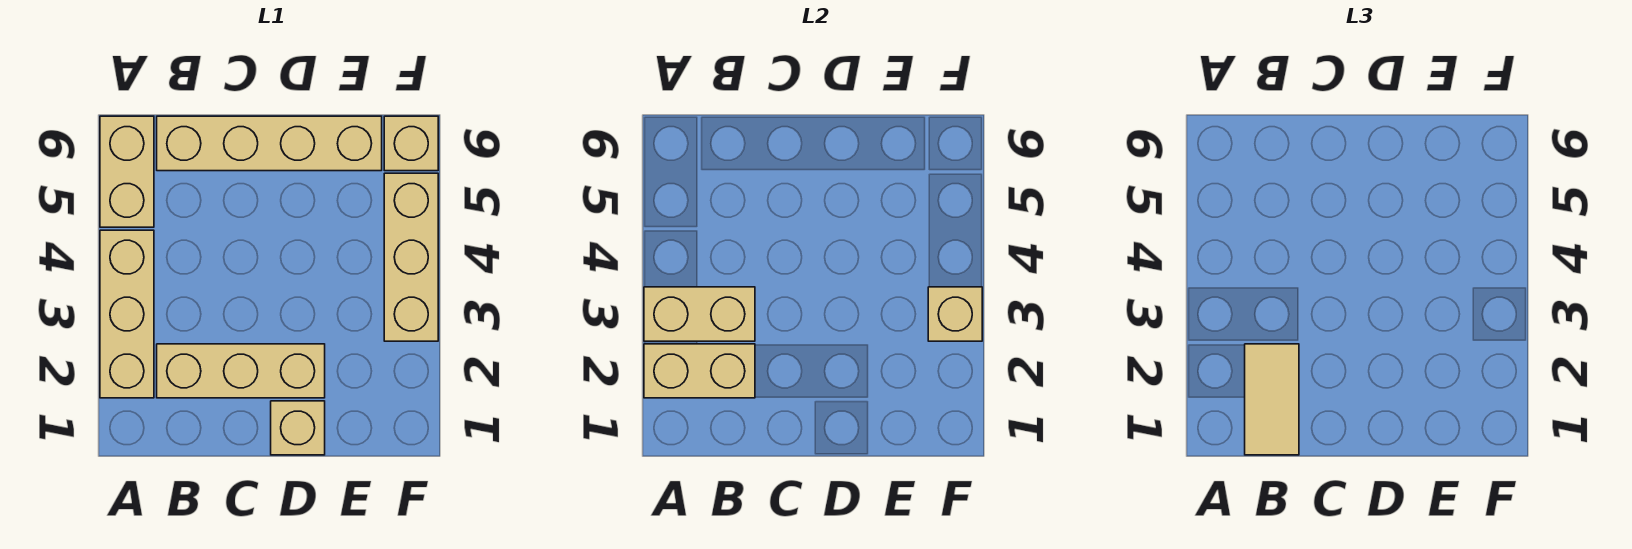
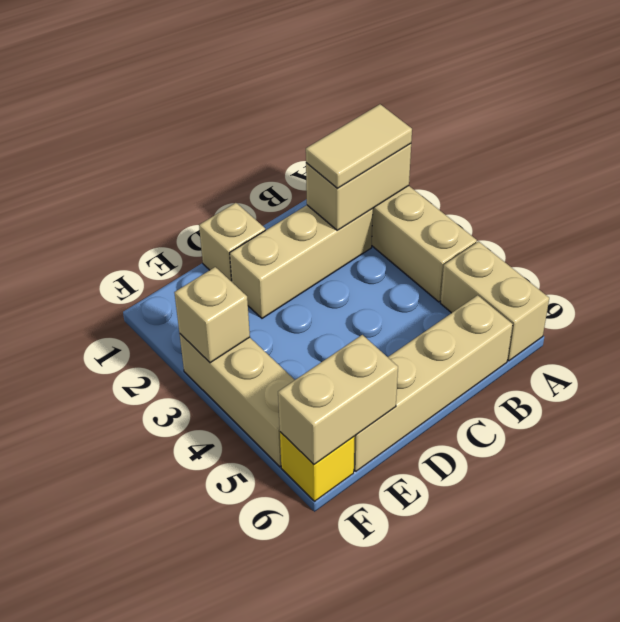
tan brick A3:B3 level 2 -> tan brick E6:F6 level 2
tan tile B1:B2 level 3 -> tan tile A2:B2 level 3
tan brick F6 level 1 -> yellow brick F6 level 1

